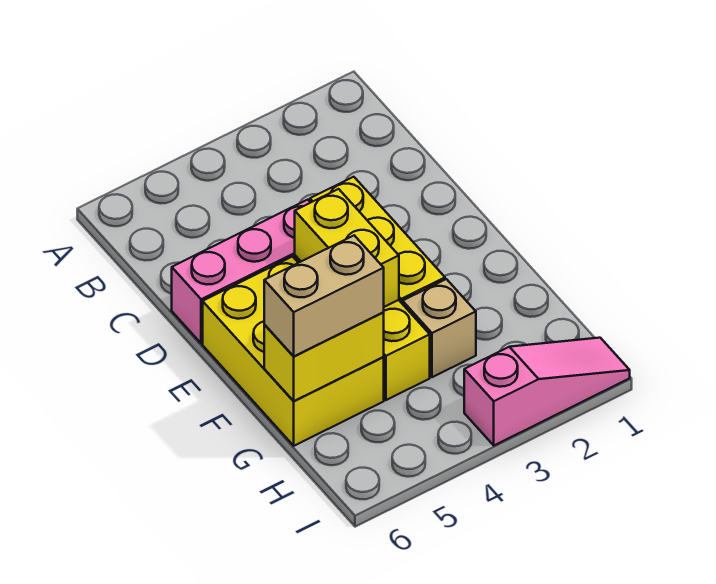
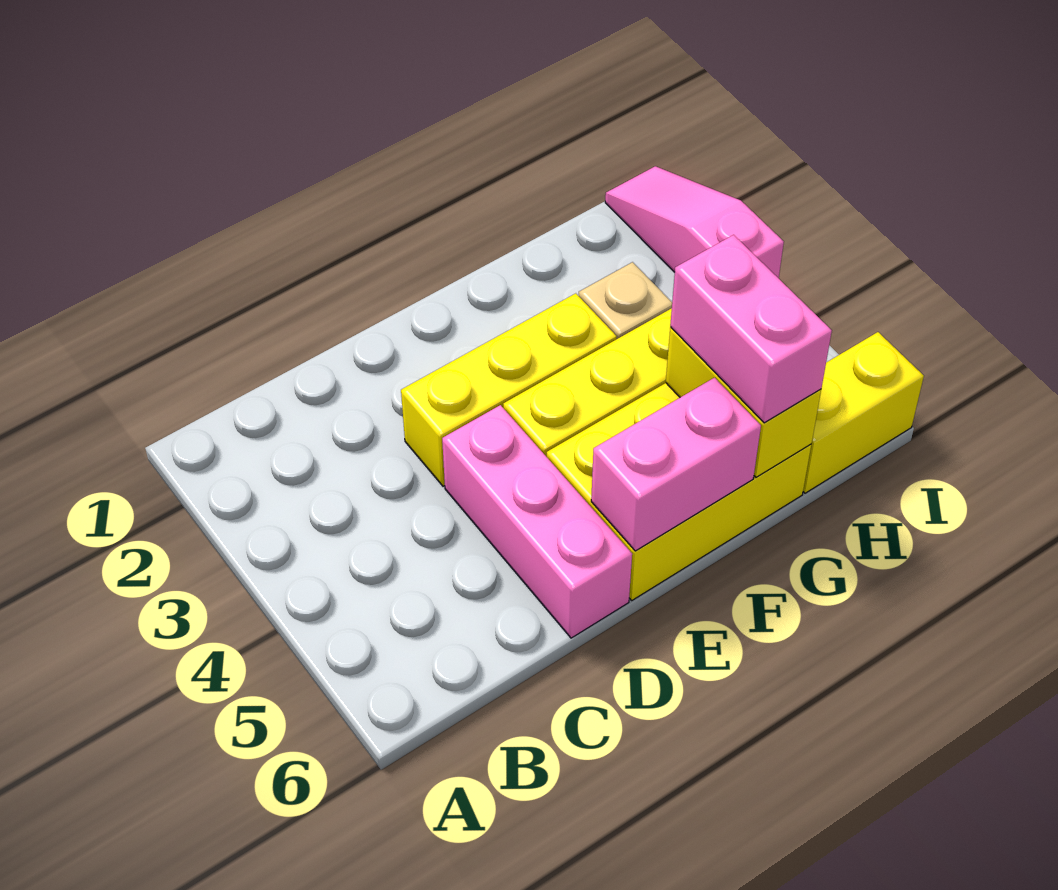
yellow brick E4:F4 level 2 -> yellow brick H6:I6 level 1
none -> pink brick E6:F6 level 2
tan brick G5:G6 level 3 -> pink brick G5:G6 level 3

